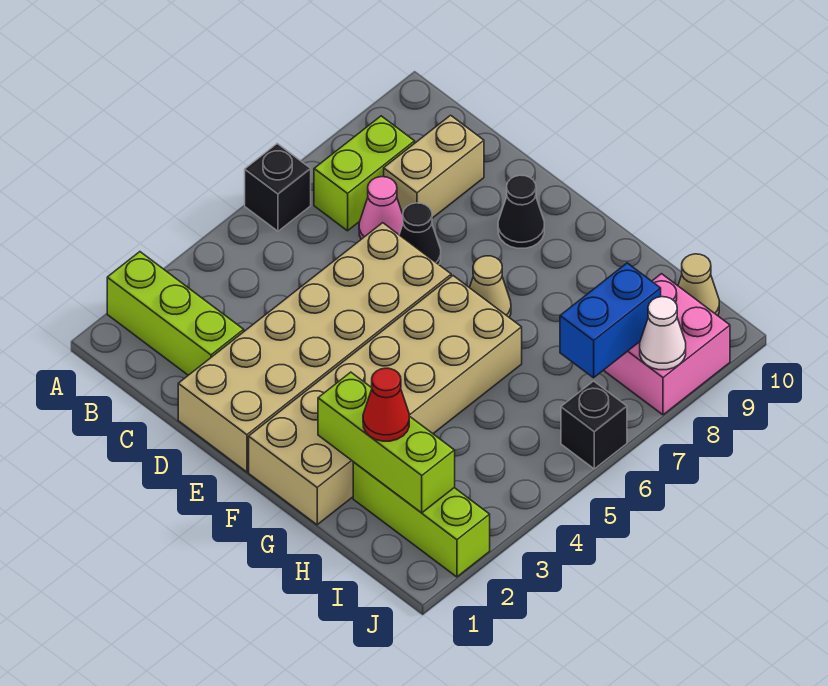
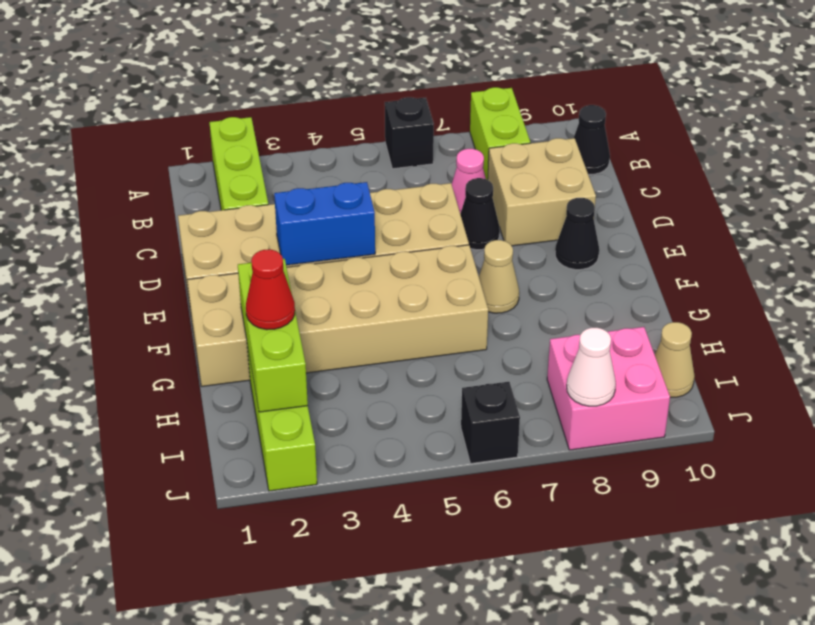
lime brick B7:B8 level 1 -> lime brick A8:B8 level 1
none -> black cone B10 level 1
tan brick C8:C9 level 1 -> tan brick C8:D9 level 1
blue brick I7:I8 level 2 -> blue brick E3:E4 level 2

